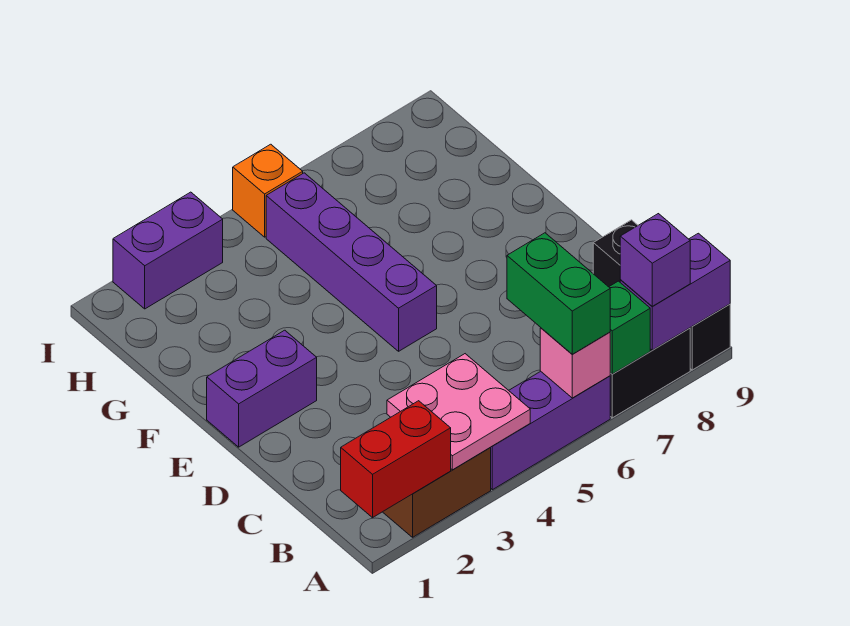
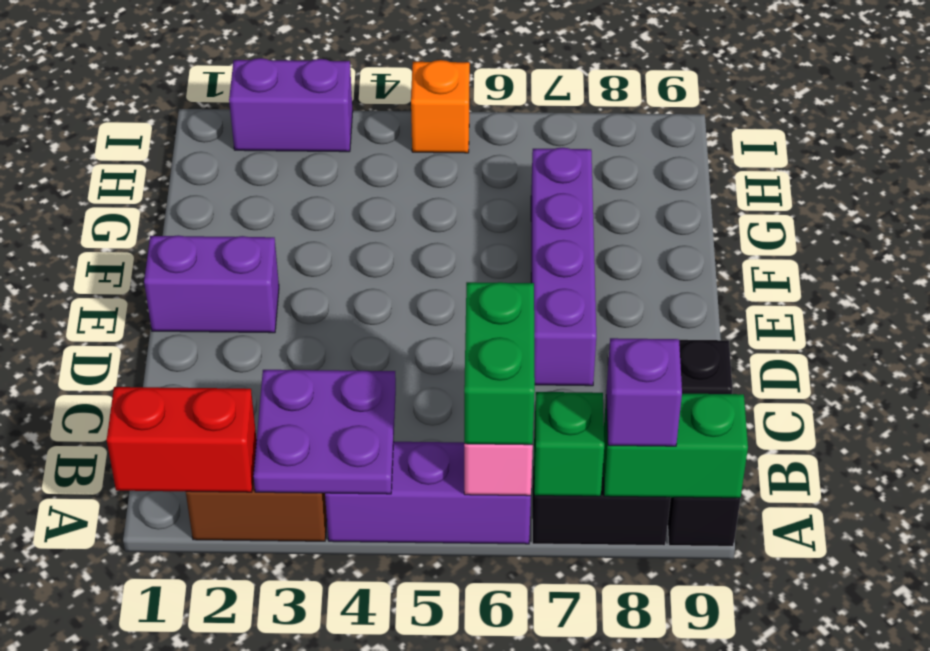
pink plate A3:B4 level 2 -> purple plate A3:B4 level 2
purple brick A8:A9 level 2 -> green brick A8:A9 level 2
purple brick E5:H5 level 1 -> purple brick D7:G7 level 1

